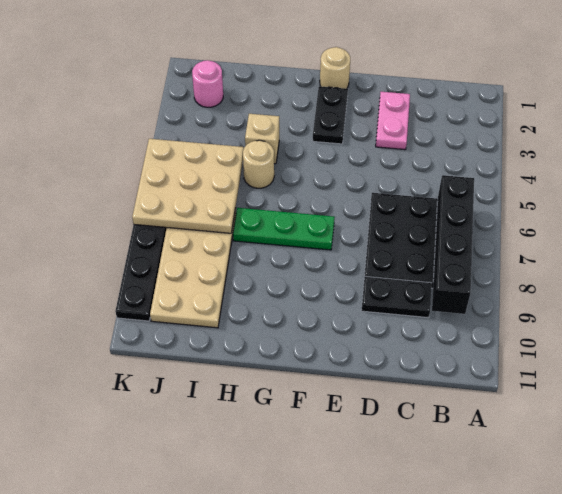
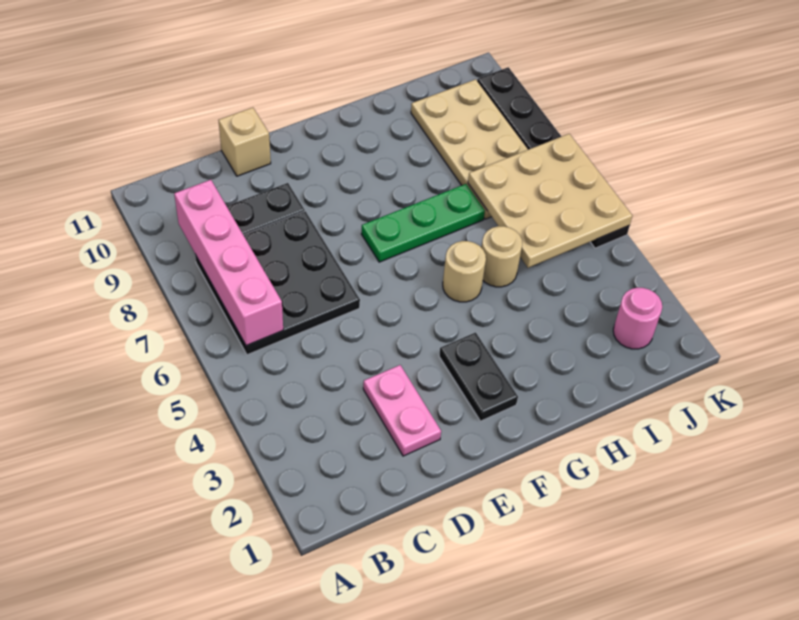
black brick B6:B9 level 2 -> pink brick B6:B9 level 2
tan round brick F1 level 1 -> tan round brick G5 level 1
tan brick H4 level 1 -> tan brick D11 level 1

